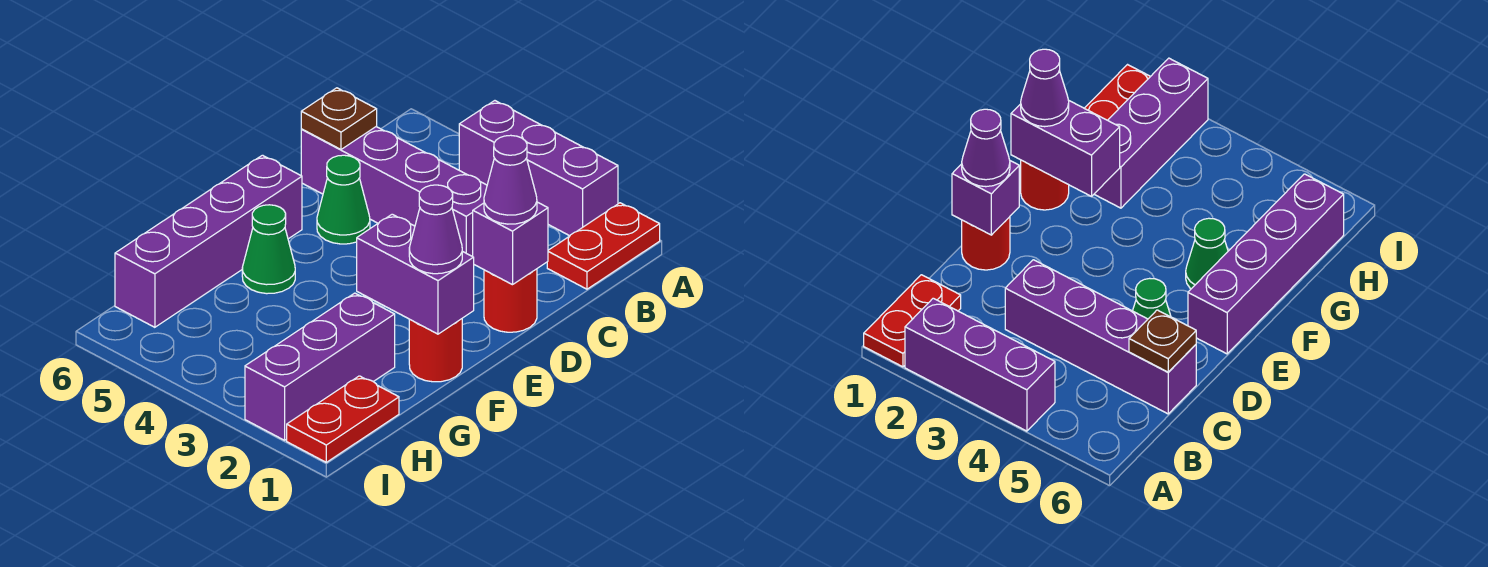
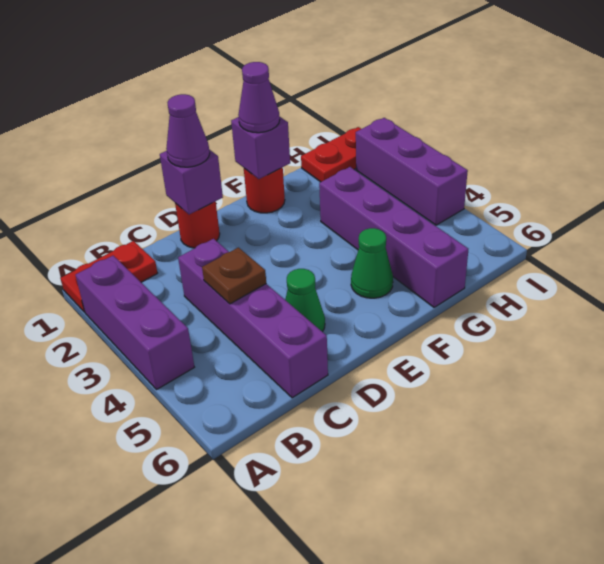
brown plate C6 level 2 -> brown plate C4 level 2
purple brick E6:H6 level 1 -> purple brick G3:G6 level 1
purple brick F1:F2 level 2 -> purple brick F1 level 2
purple brick G2:I2 level 1 -> purple brick I2:I4 level 1

